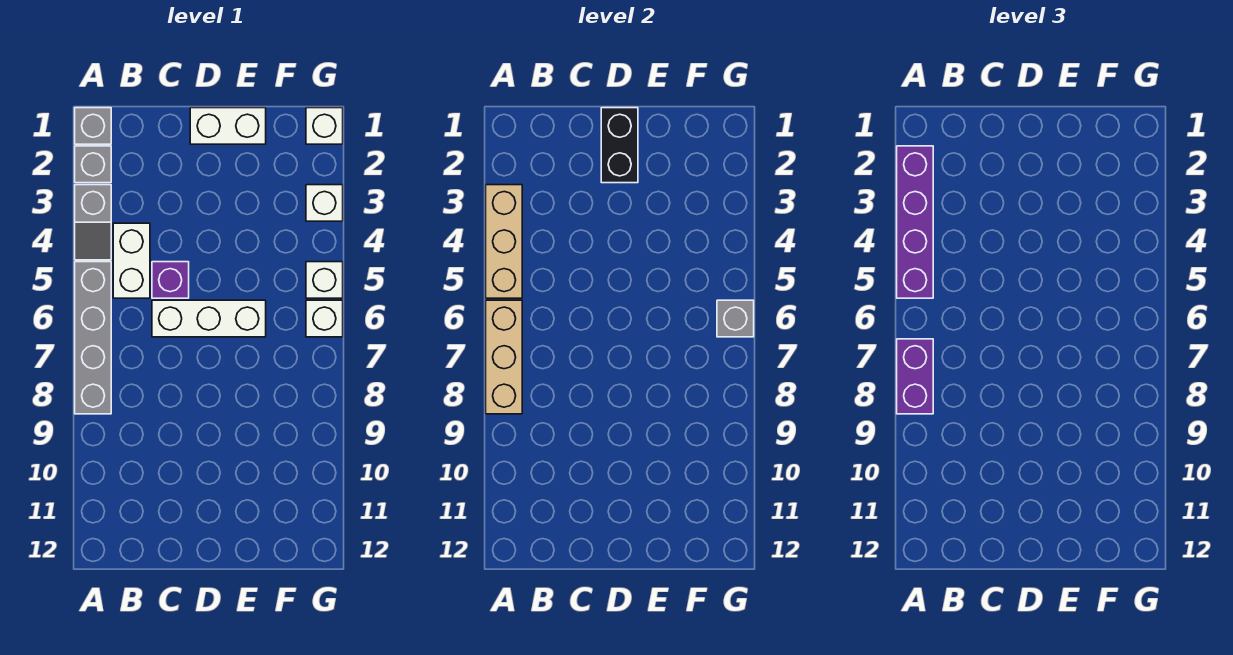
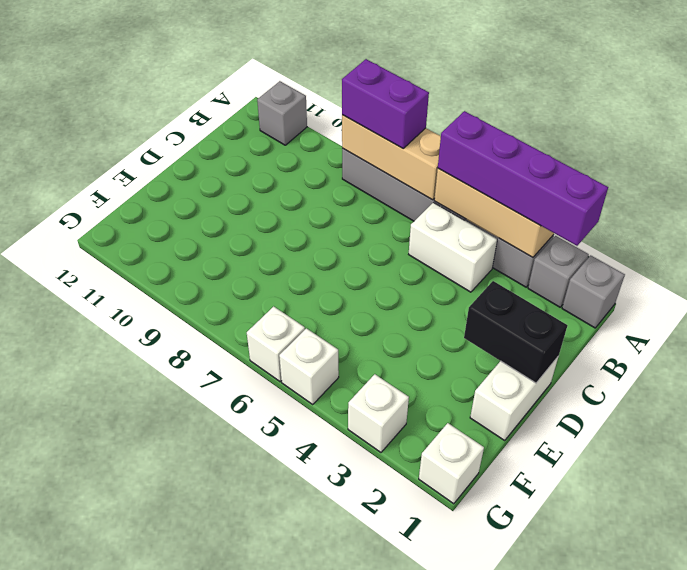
purple brick C5 level 1 -> none
white brick C6:E6 level 1 -> none
grey brick G6 level 2 -> grey brick A11 level 1

